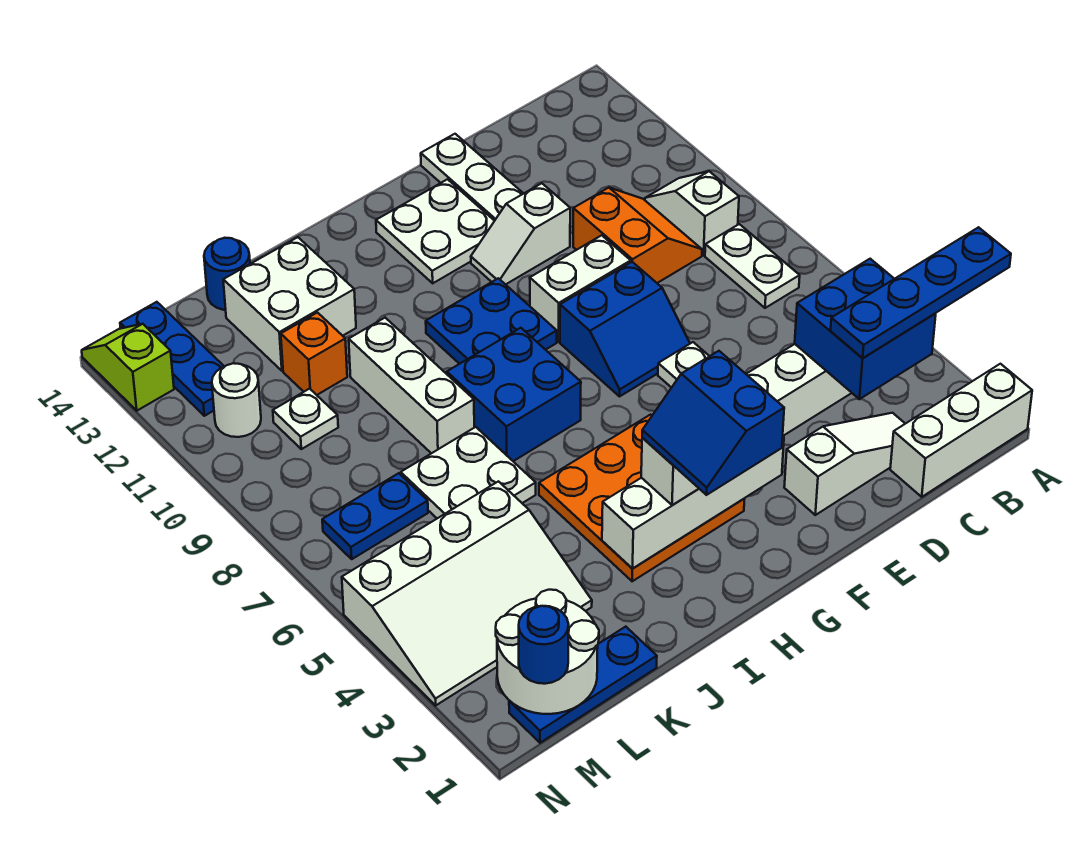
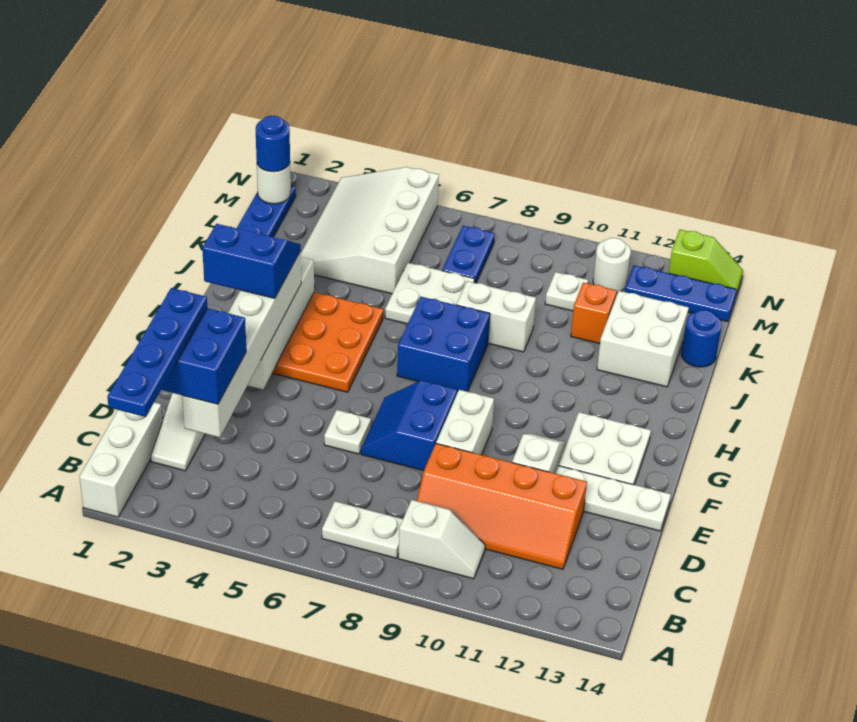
orange slope C9:D10 level 1 top D -> orange slope C9:D12 level 1 top D
blue plate G9:H10 level 1 -> none
white brick J8:J10 level 1 -> white brick J8:J9 level 1
white round brick L1:M2 level 2 -> white round brick M1 level 2

